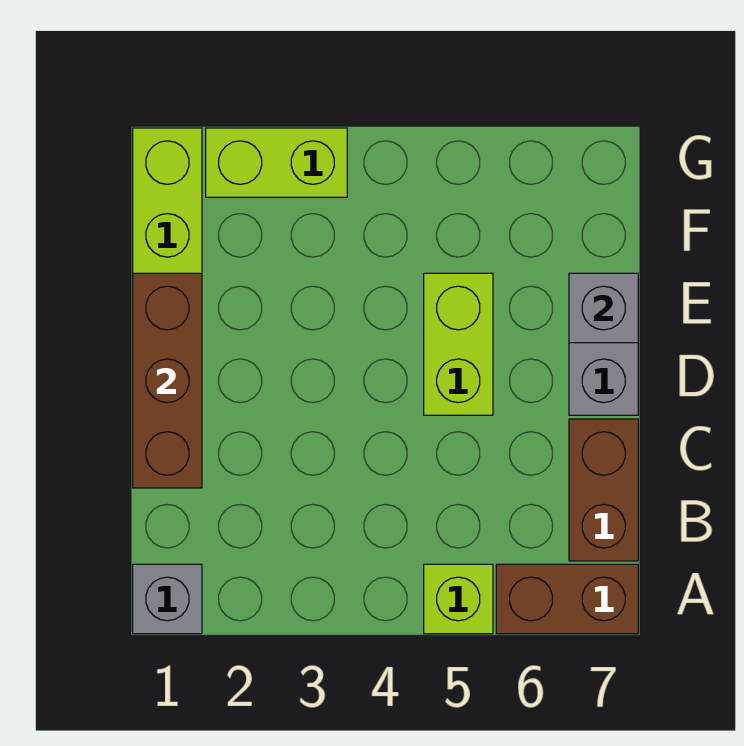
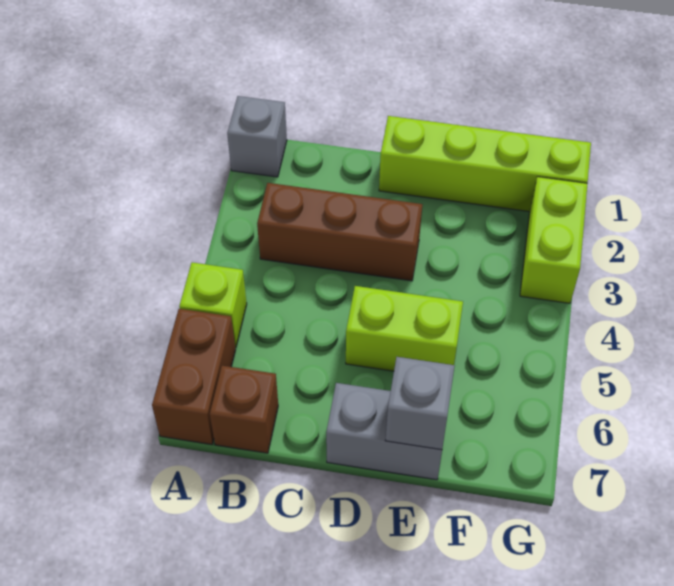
brown brick B7:C7 level 1 -> brown brick B7 level 1
brown brick C1:E1 level 2 -> brown brick B3:D3 level 1

